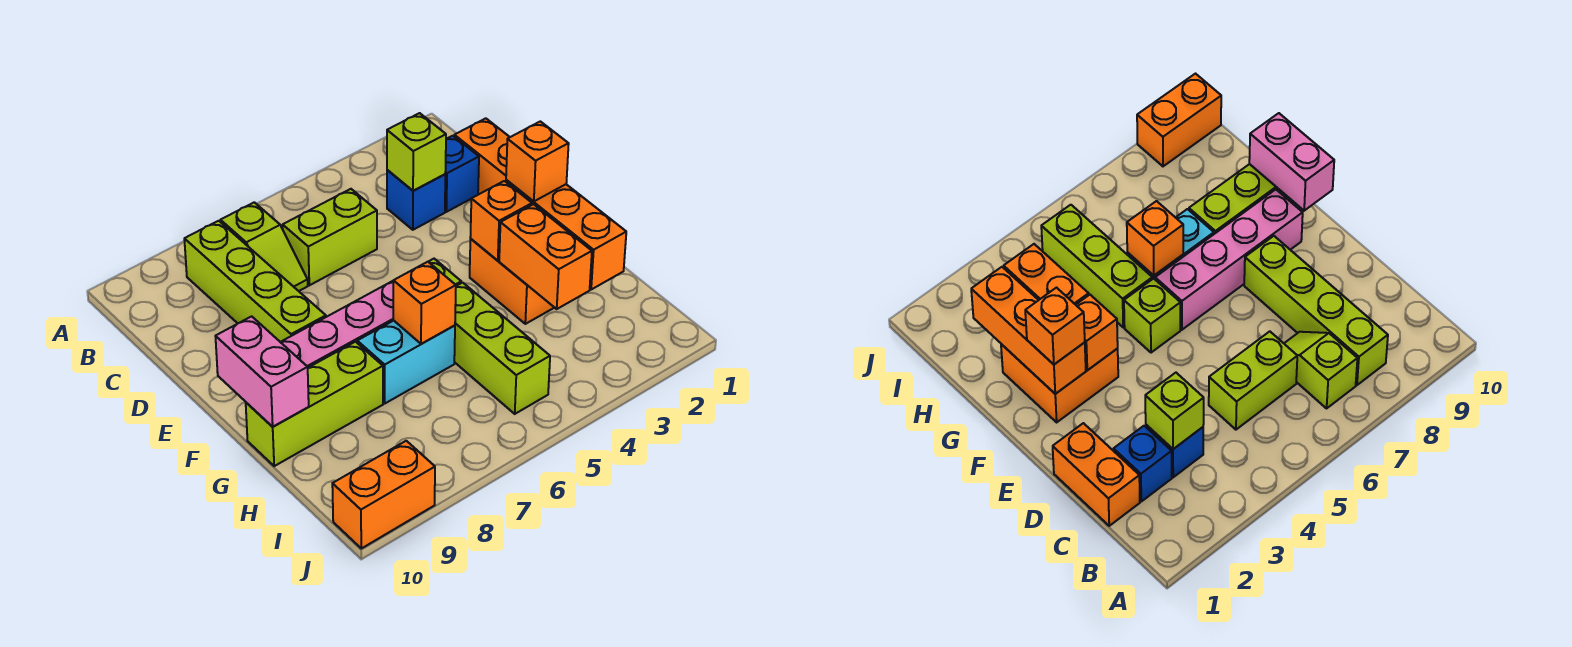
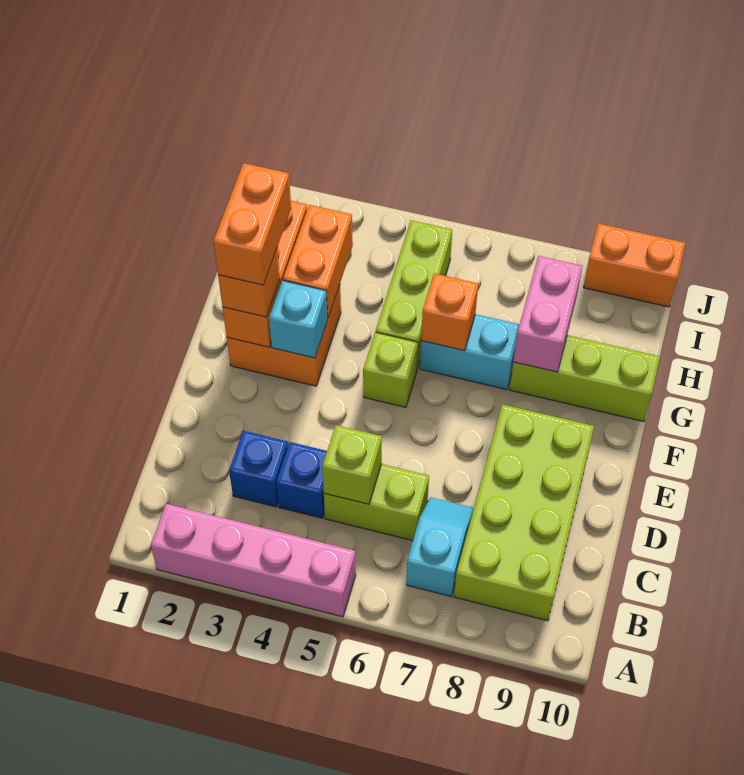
lime slope B7:C7 level 1 top B -> cyan slope B7:C7 level 1 top B
lime brick B8:E8 level 1 -> lime brick B8:E9 level 1
orange brick C1:D1 level 1 -> orange brick F2:G2 level 4
blue brick C2 level 1 -> blue brick C4 level 1
lime brick C3 level 2 -> lime brick C5 level 2
orange brick F3 level 2 -> cyan brick F3 level 2
pink brick F6:F9 level 1 -> pink brick A2:A5 level 1
pink brick F10:G10 level 2 -> pink brick G8:H8 level 2

